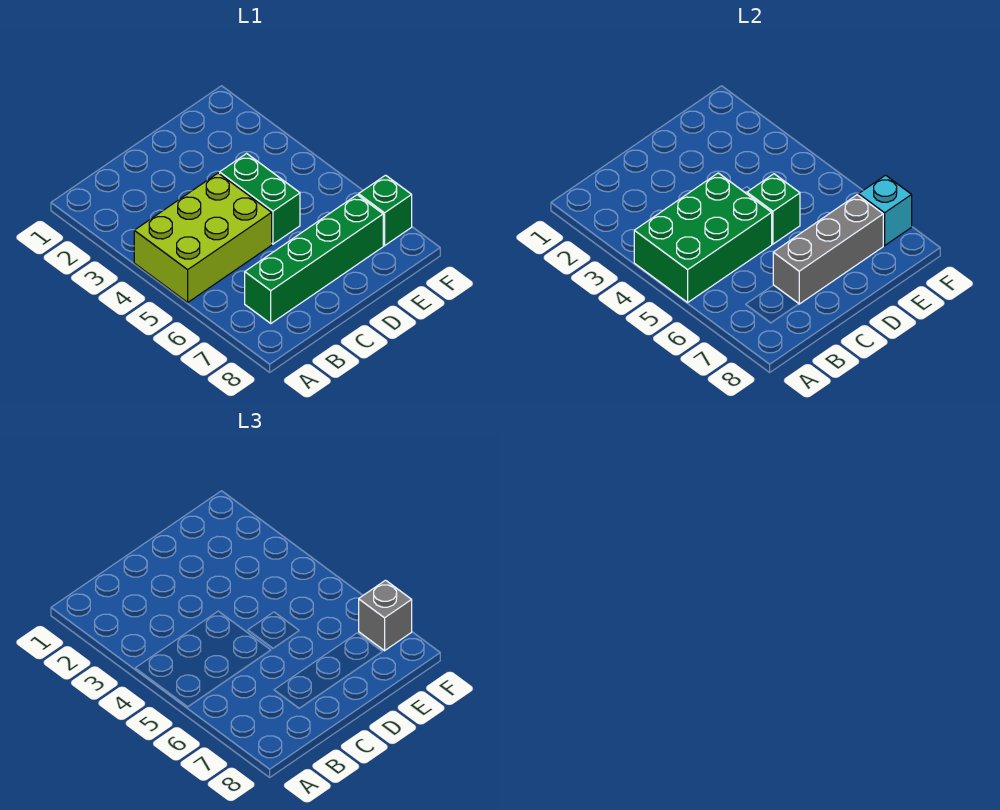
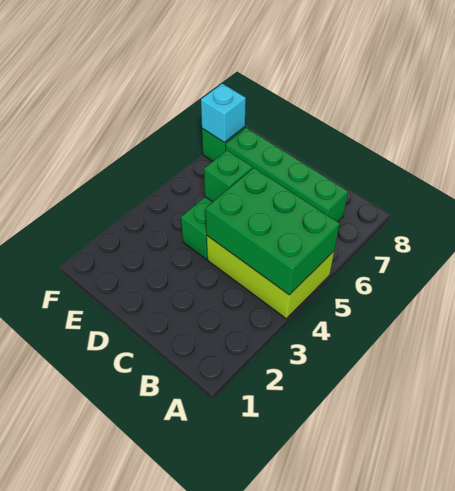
grey brick C7:E7 level 2 -> none
grey brick F7 level 3 -> none

